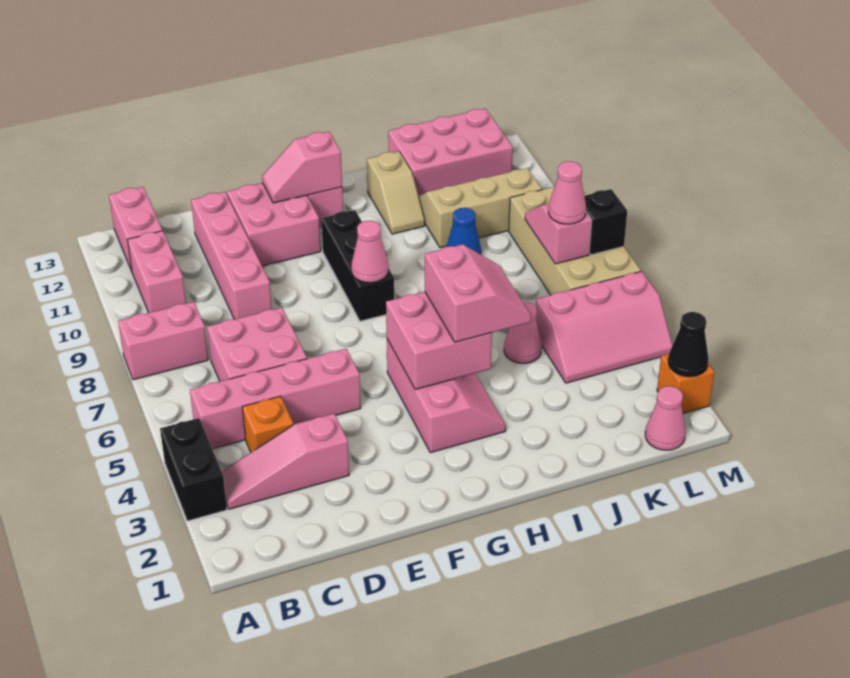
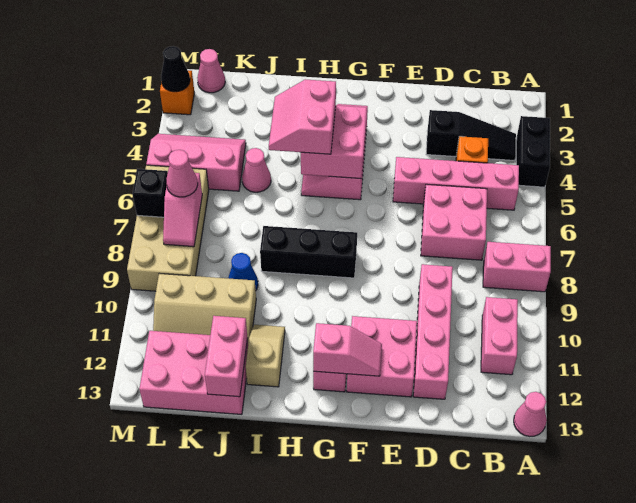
pink slope B3:D3 level 1 top D -> black slope B3:D3 level 1 top D
pink brick B12:B13 level 1 -> pink brick J12:J13 level 2
black brick G8:G10 level 1 -> black brick G8:I8 level 1
pink cone G8 level 2 -> pink cone A13 level 1

